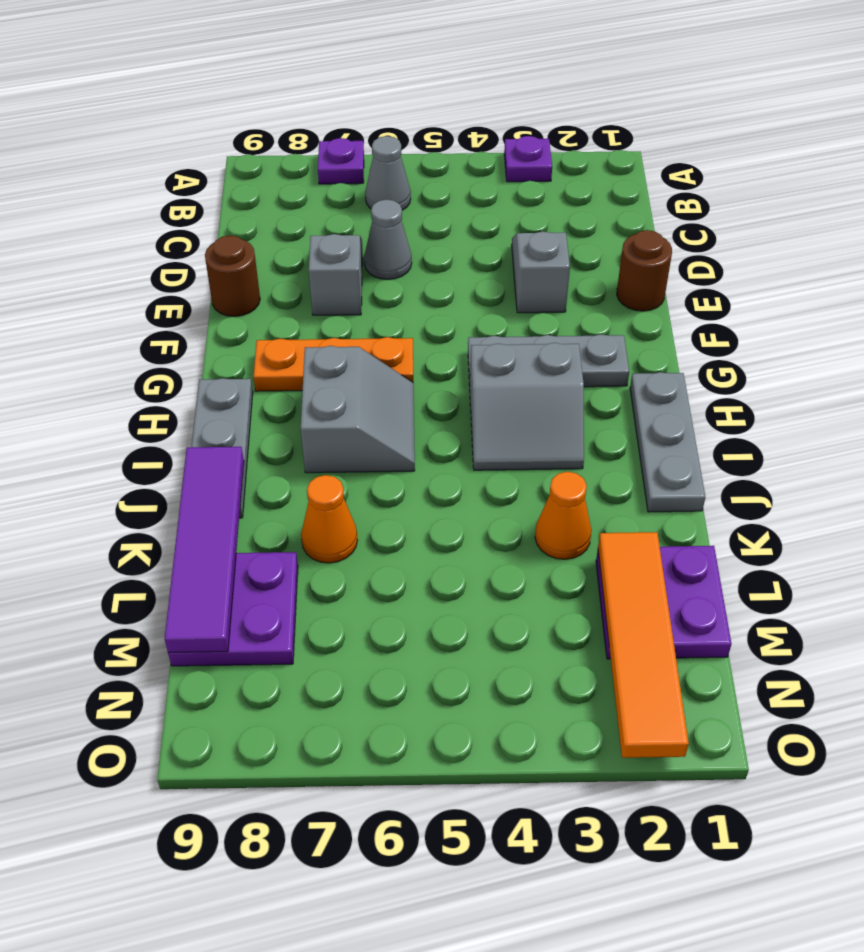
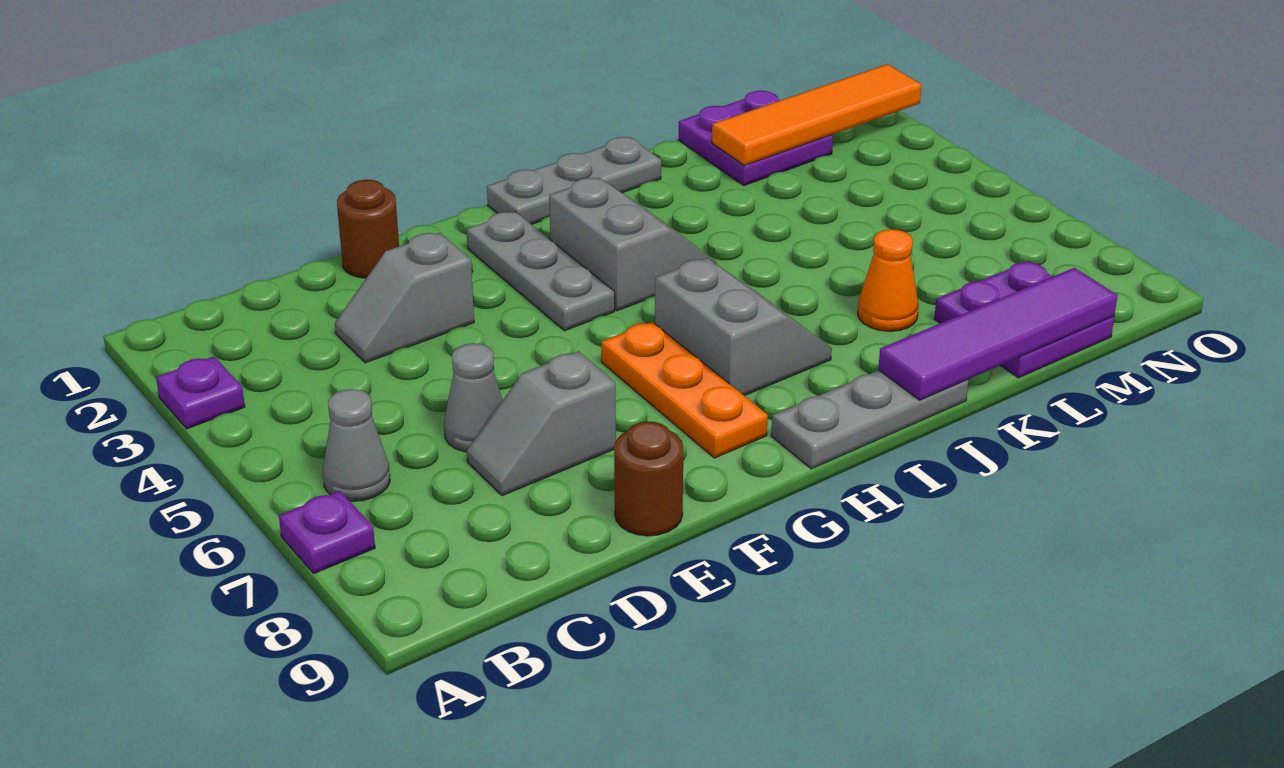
grey slope H6:I7 level 1 top 7 -> grey slope H6:I7 level 1 top H
orange cone K3 level 1 -> none

